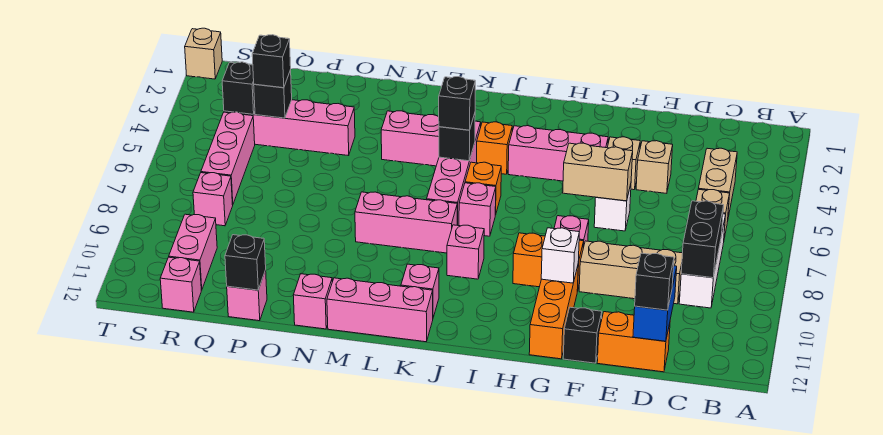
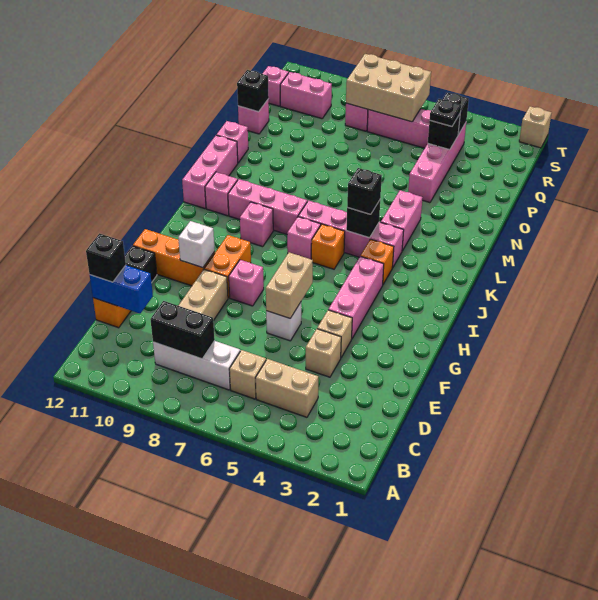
pink brick K8:M8 level 1 -> pink brick K8:K10 level 1
black brick Q4 level 3 -> black plate Q4 level 3
none -> tan brick R6:S8 level 2

